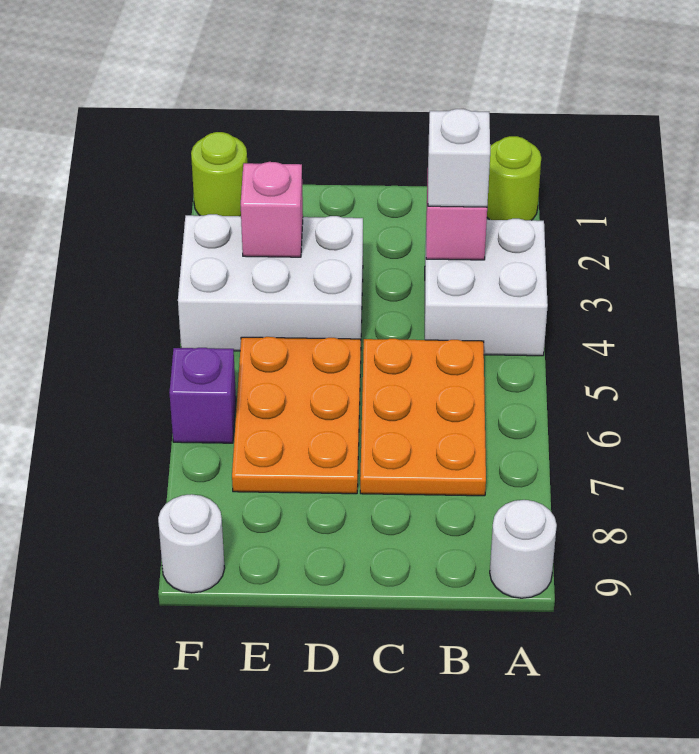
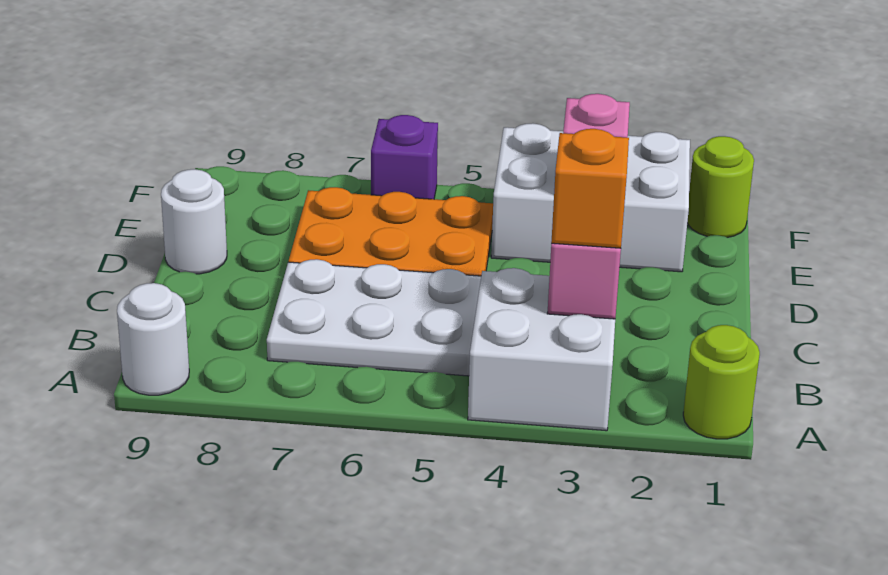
white brick B3 level 3 -> orange brick B3 level 3
orange plate B5:C7 level 1 -> white plate B5:C7 level 1
white brick D3:F4 level 1 -> white brick E2:F4 level 1
white round brick F9 level 1 -> white round brick D9 level 1

